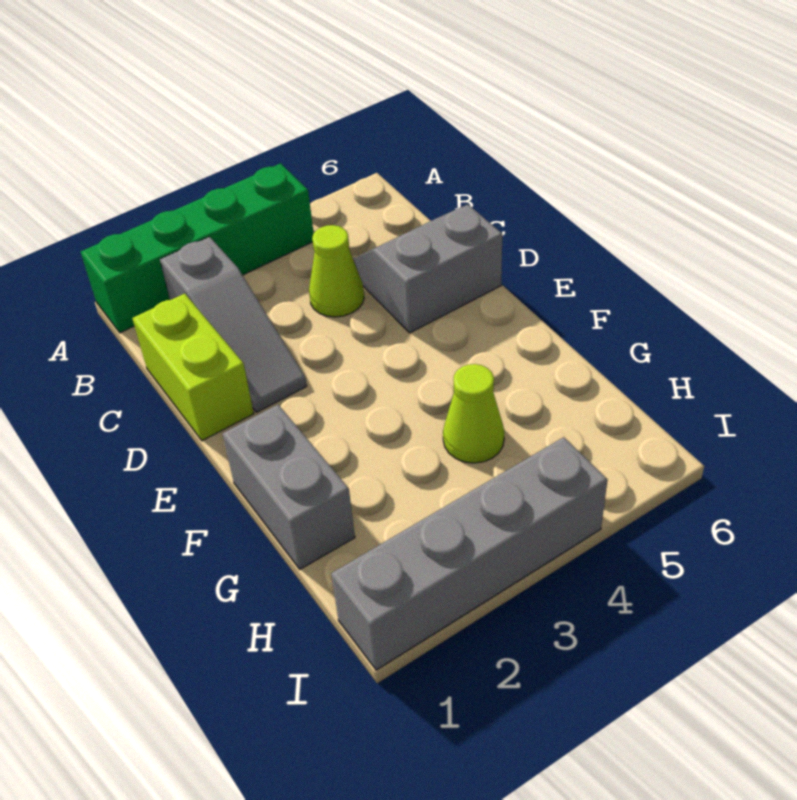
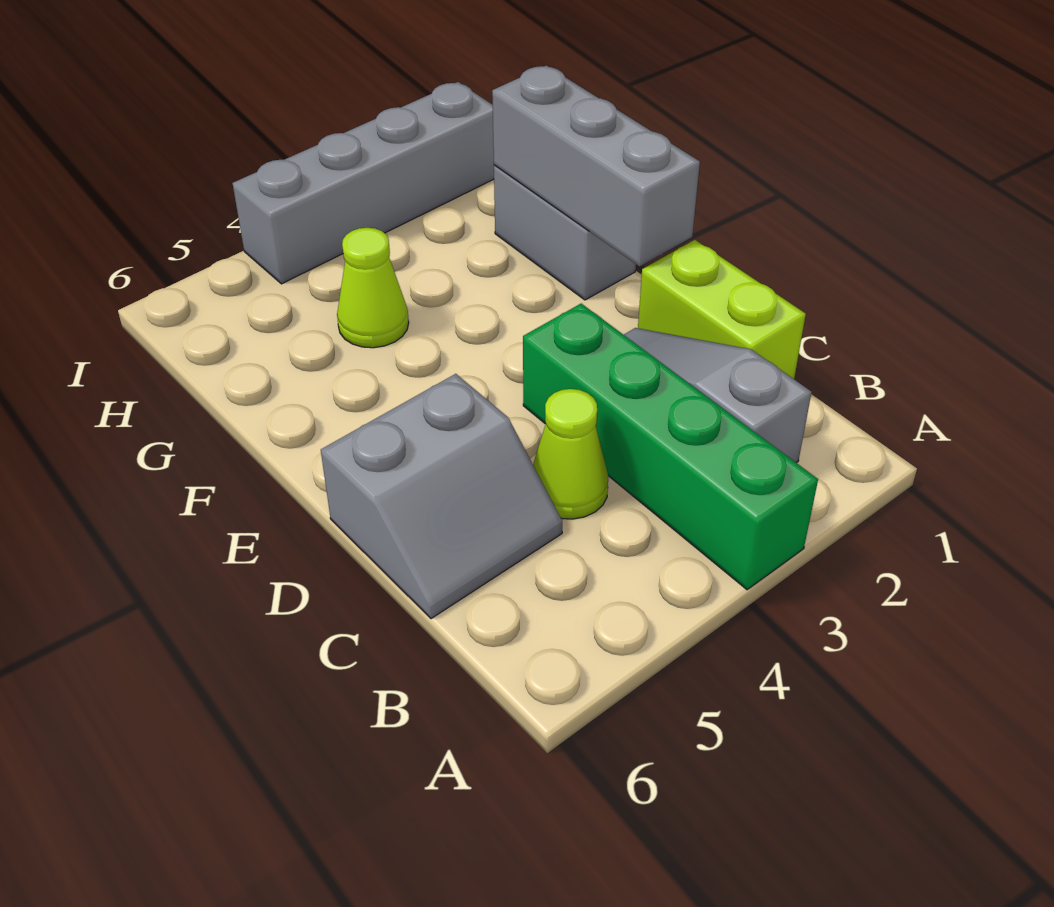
green brick A1:A4 level 1 -> green brick A3:D3 level 1
none -> grey brick E1:G1 level 2

